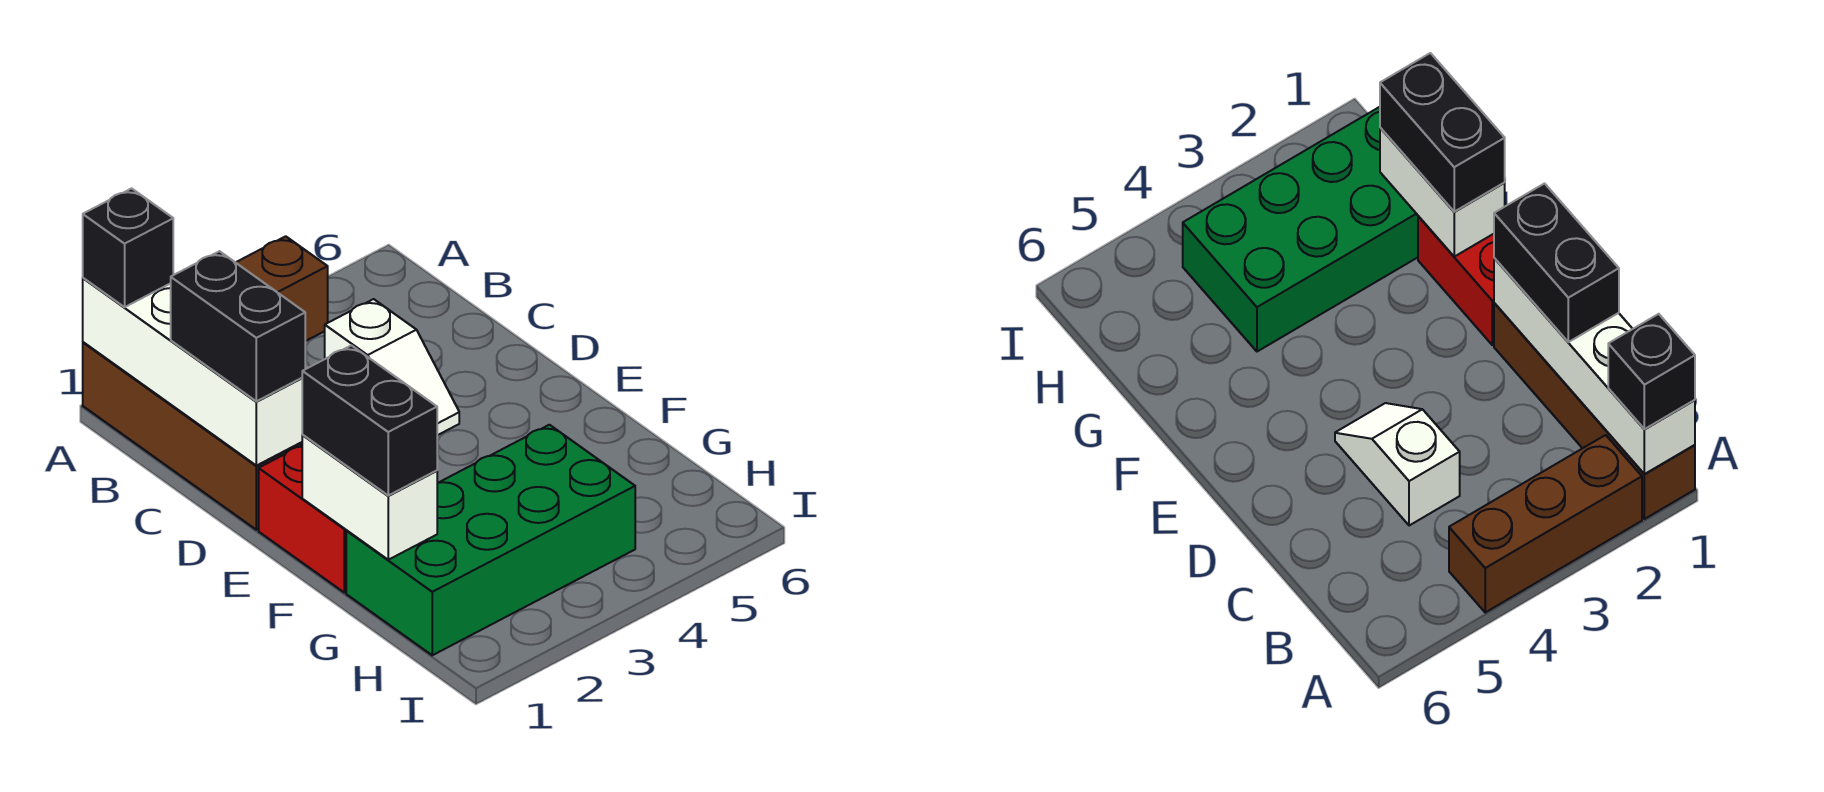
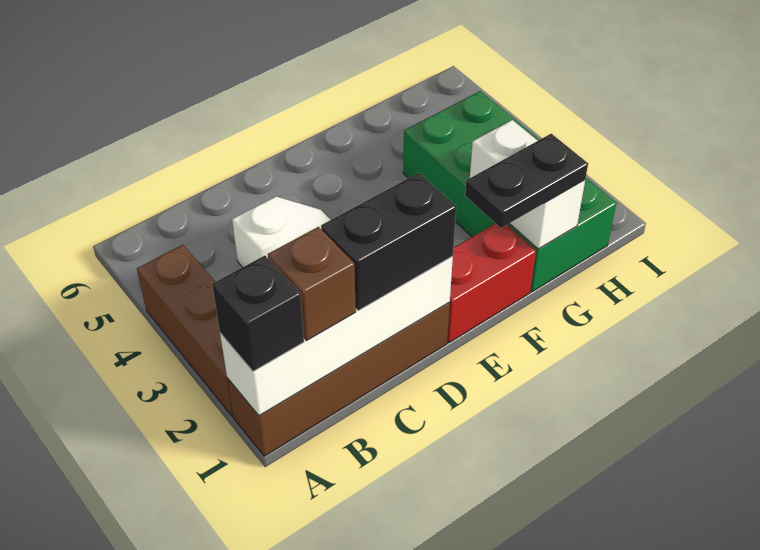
none -> brown brick B1 level 3
white brick F1:G1 level 2 -> white brick G1:G2 level 2
black brick F1:G1 level 3 -> black plate F1:G1 level 3

